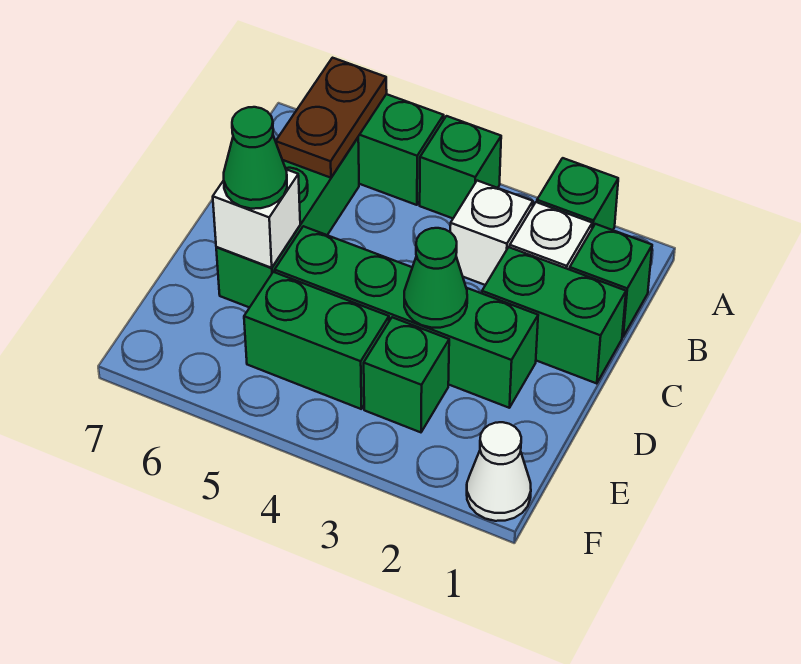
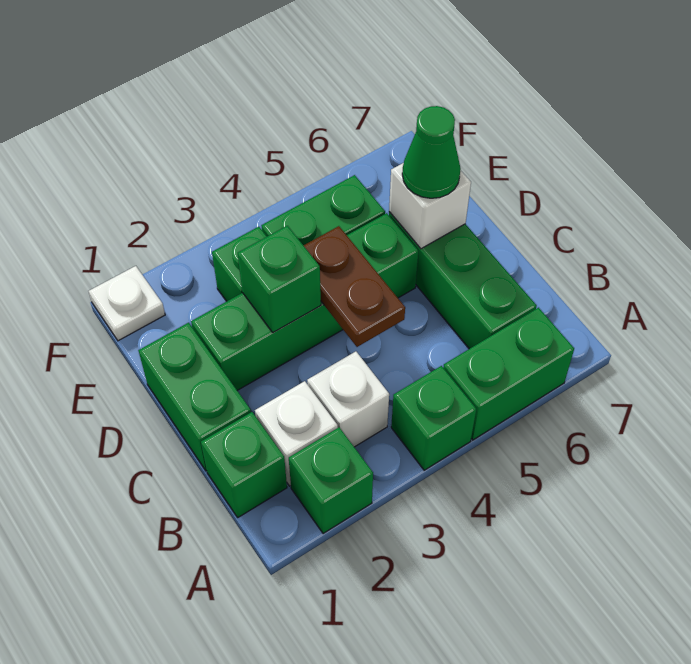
brown plate A6:B6 level 2 -> brown plate C4:D4 level 2
green brick C1:C2 level 1 -> green brick C1:D1 level 1
green cone D3 level 2 -> green brick D3 level 2
white cone F1 level 1 -> white plate F1 level 1

